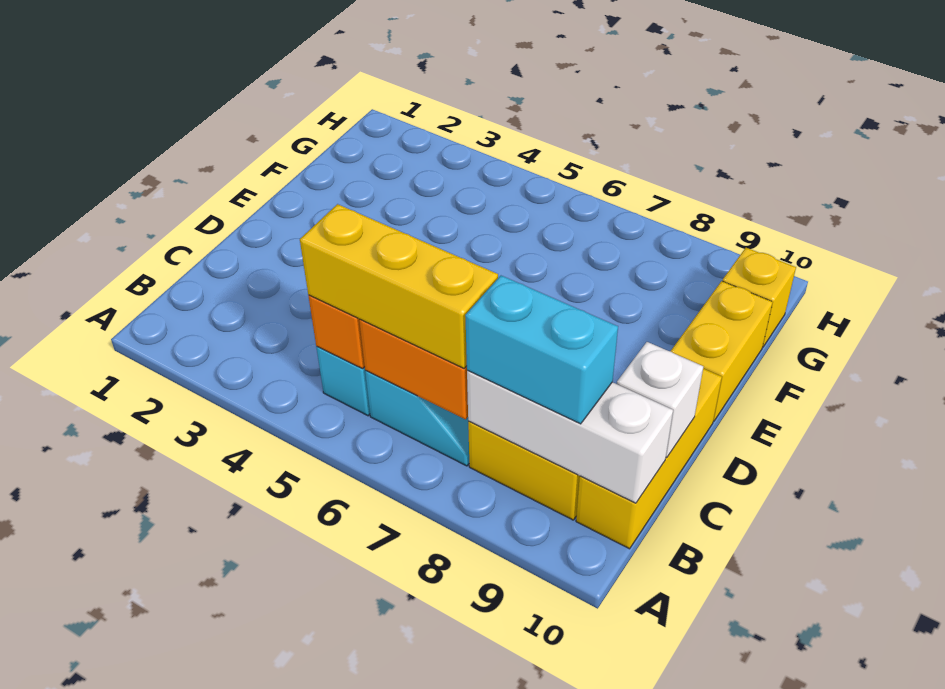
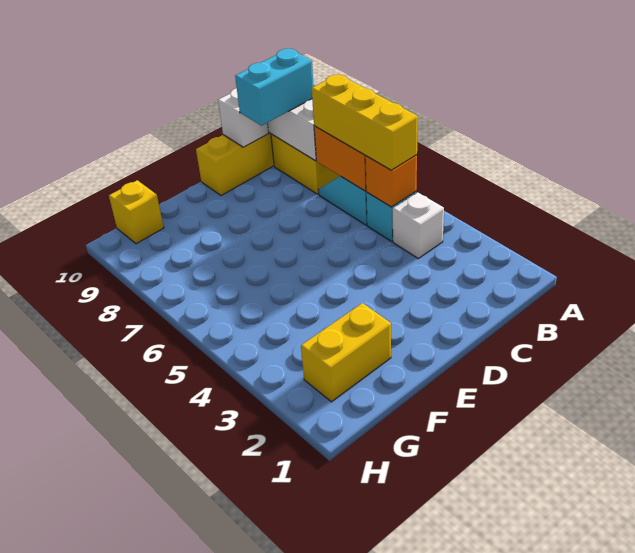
none -> white brick B4 level 1
cyan brick B8:B9 level 3 -> cyan brick B9:C9 level 3
yellow brick E10:F10 level 1 -> yellow brick F2:G2 level 1

